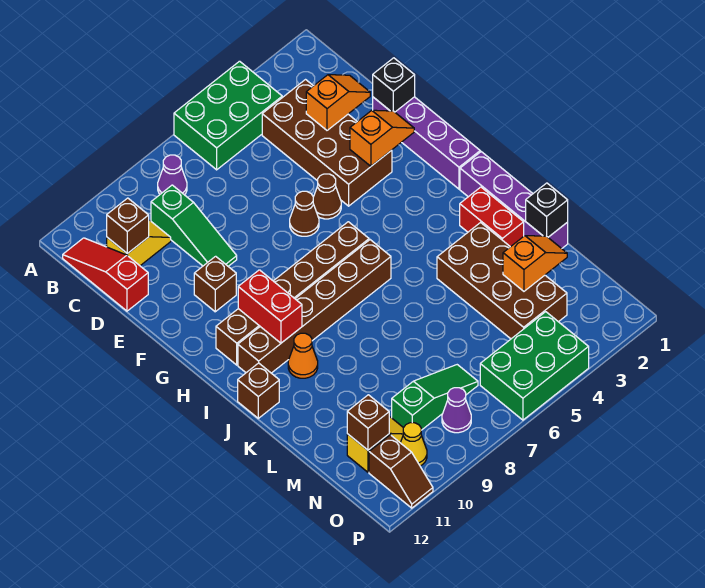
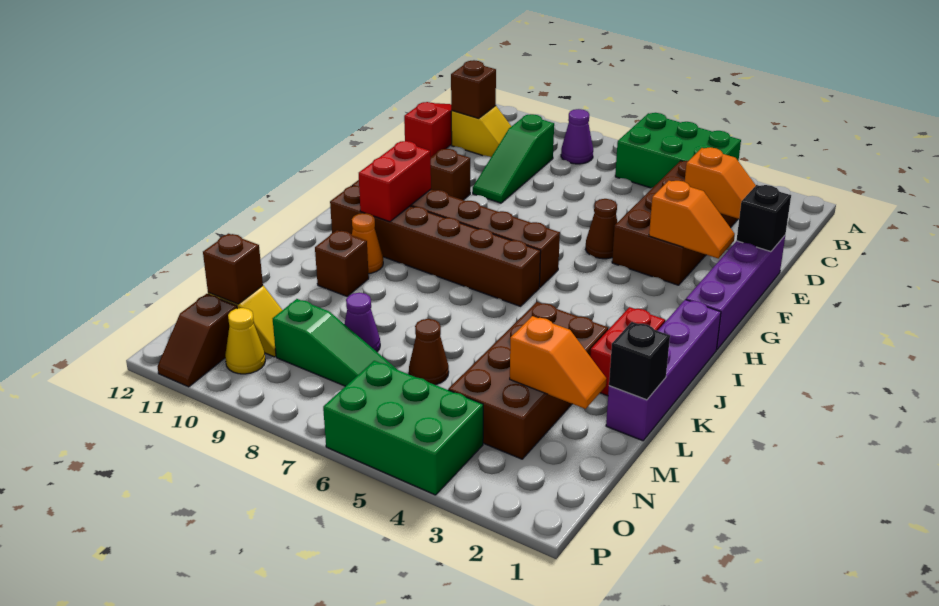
brown cone F6 level 1 -> brown cone M6 level 1
brown brick J12 level 1 -> brown brick K10 level 1
purple cone O8 level 1 -> purple cone M8 level 1

